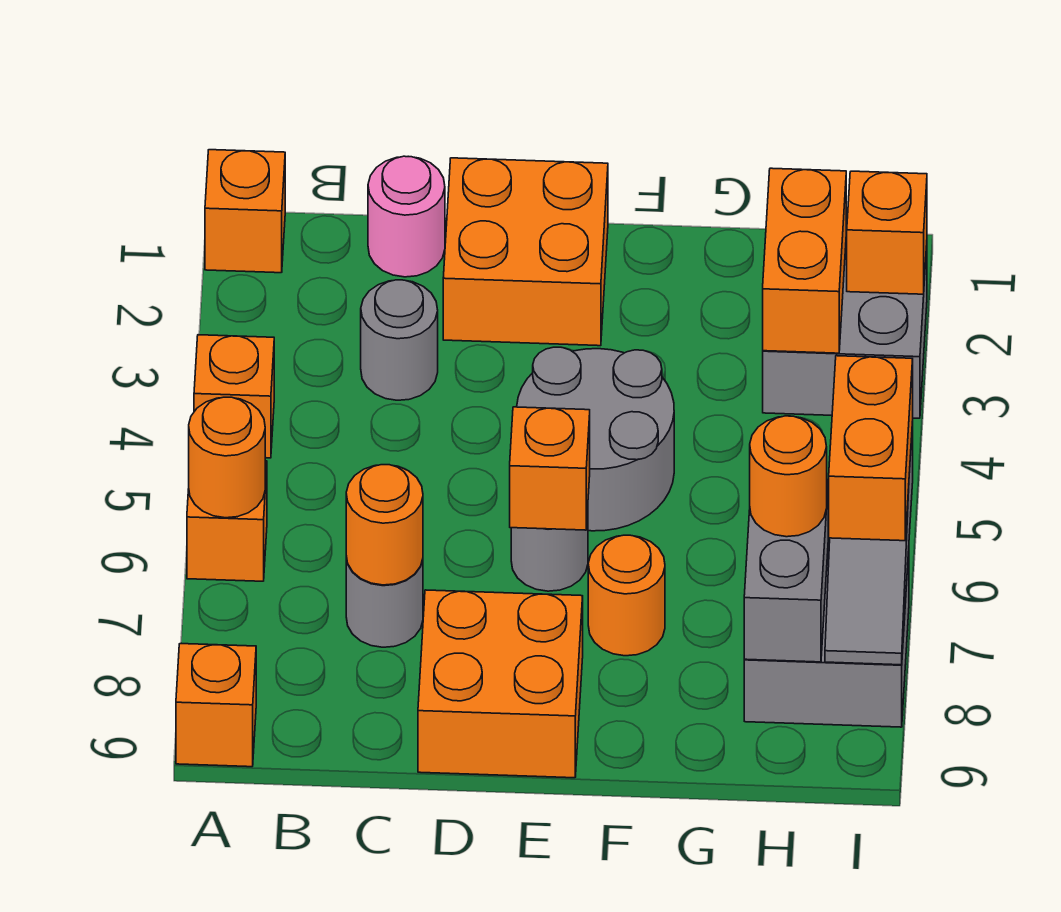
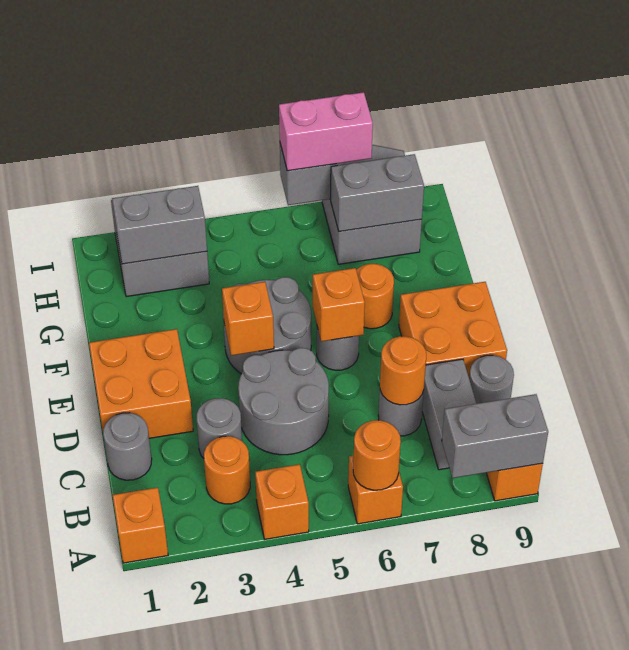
none -> grey brick A8:A9 level 2
none -> grey brick B8:C8 level 1
pink round brick C1 level 1 -> grey round brick C1 level 1
none -> grey round brick C4:D5 level 1
none -> grey round brick C9 level 1
orange brick H2:H3 level 2 -> grey brick H2:H3 level 2
orange round brick H7 level 3 -> orange round brick B3 level 1
orange brick I2 level 2 -> orange brick E4 level 2
orange brick I6:I7 level 3 -> pink brick I6:I7 level 3

